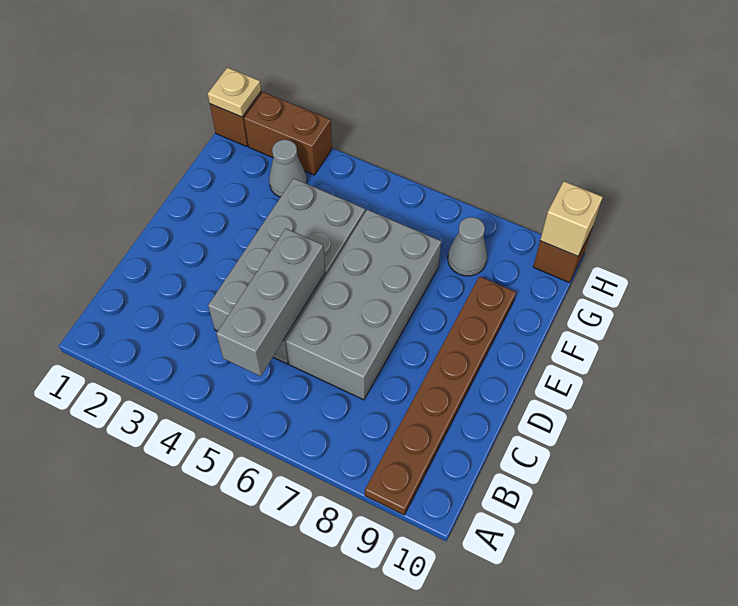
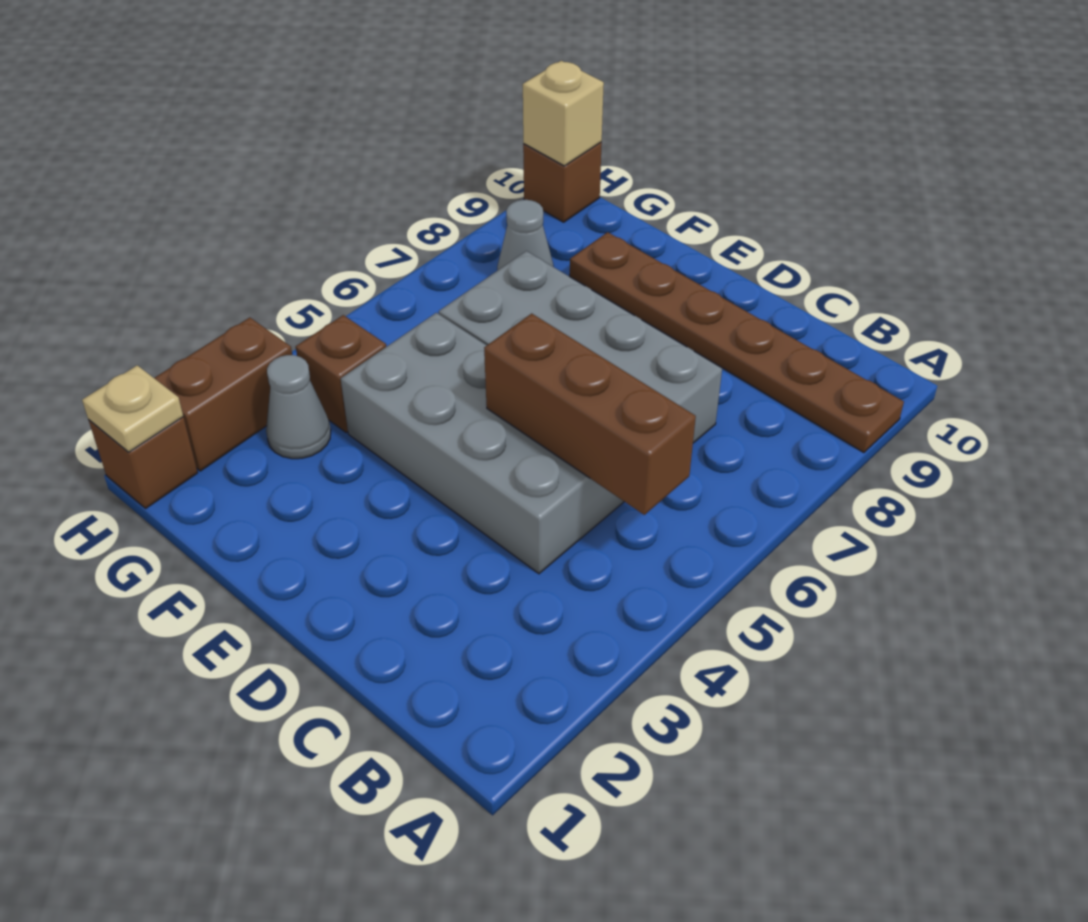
grey brick B5:D5 level 2 -> brown brick B5:D5 level 2
none -> brown brick G4 level 1

